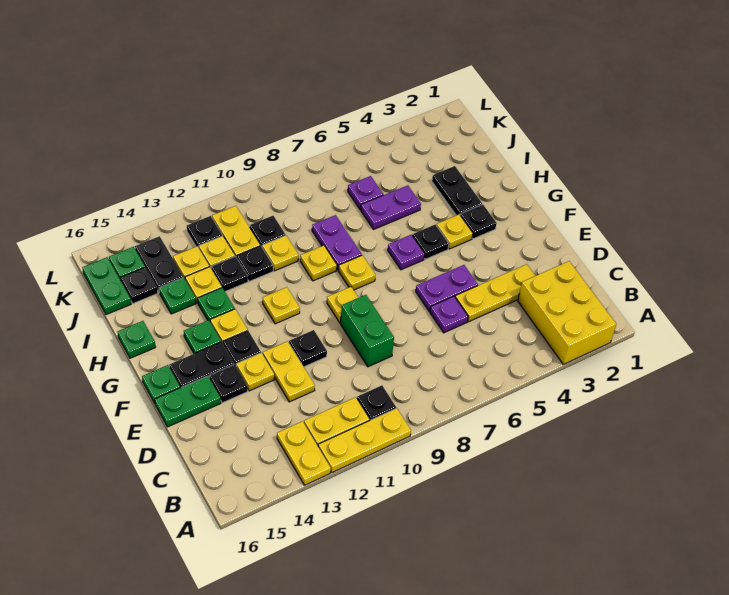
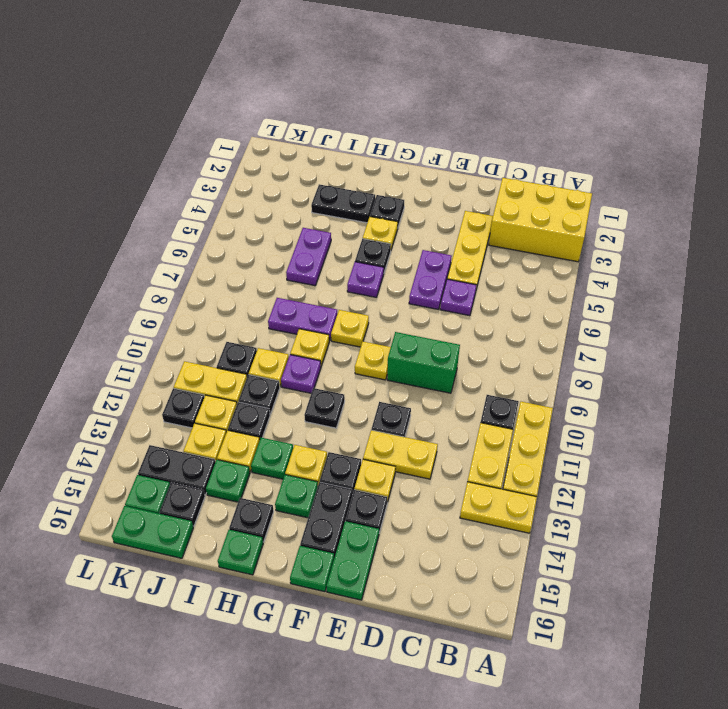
yellow plate G11 level 1 -> black plate G11 level 1
none -> black plate H15 level 1
purple plate J6 level 1 -> purple plate H10 level 1

